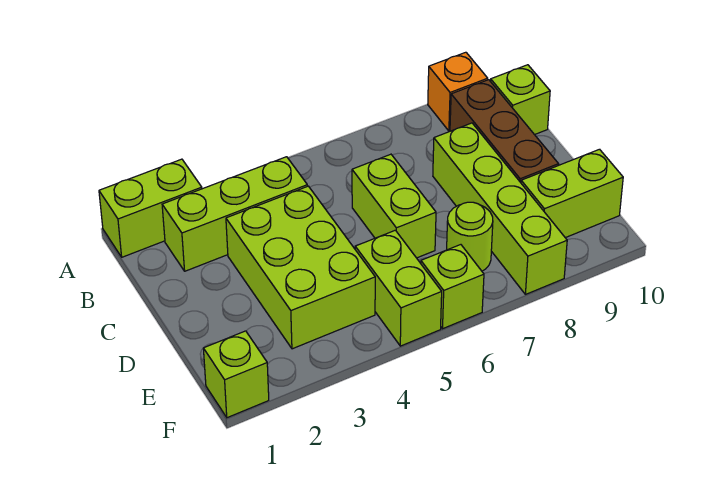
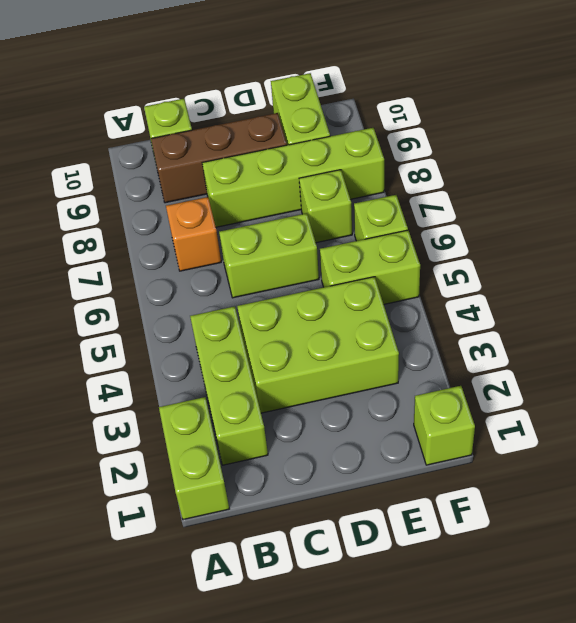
orange brick A9 level 1 -> orange brick B7 level 1
lime round brick E7 level 1 -> lime brick E7 level 1

